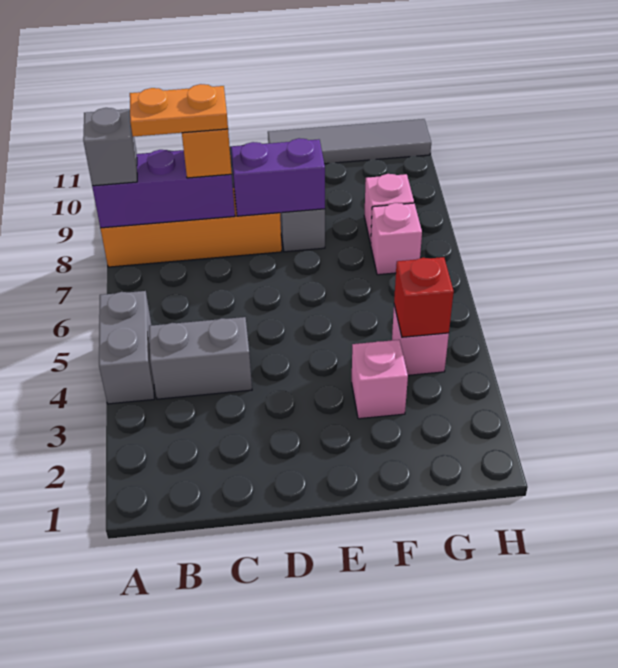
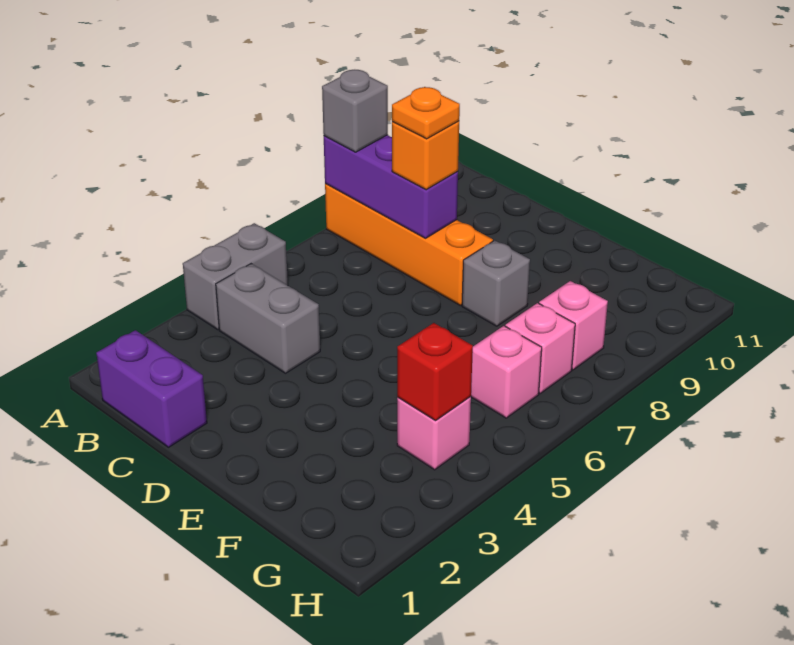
orange plate B8:C8 level 4 -> orange plate C8 level 4
purple brick D8:E8 level 2 -> purple brick B1:C1 level 1
grey tile E11:H11 level 1 -> none
pink brick F3 level 1 -> pink brick G6 level 1

